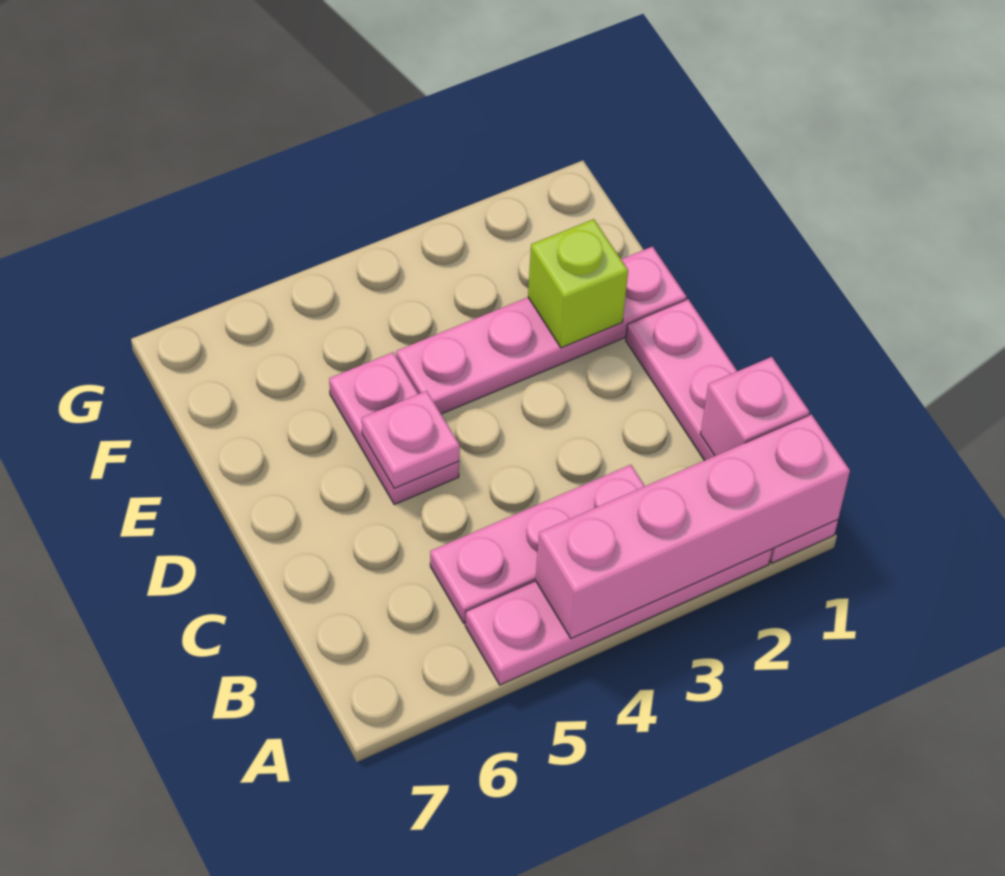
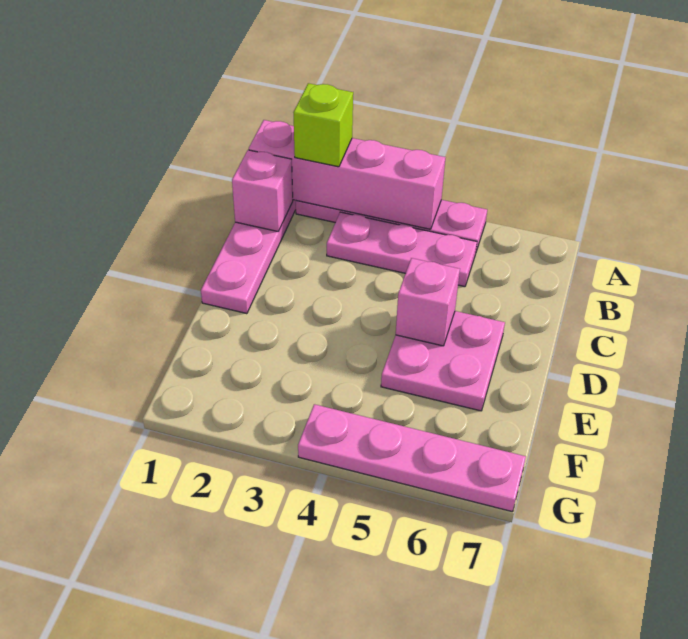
pink plate D5:E5 level 1 -> pink plate D5:E6 level 1
pink plate D5 level 2 -> pink brick D5 level 2
pink plate E1:E4 level 1 -> pink plate G4:G7 level 1
lime brick E2 level 2 -> lime brick A2 level 3

